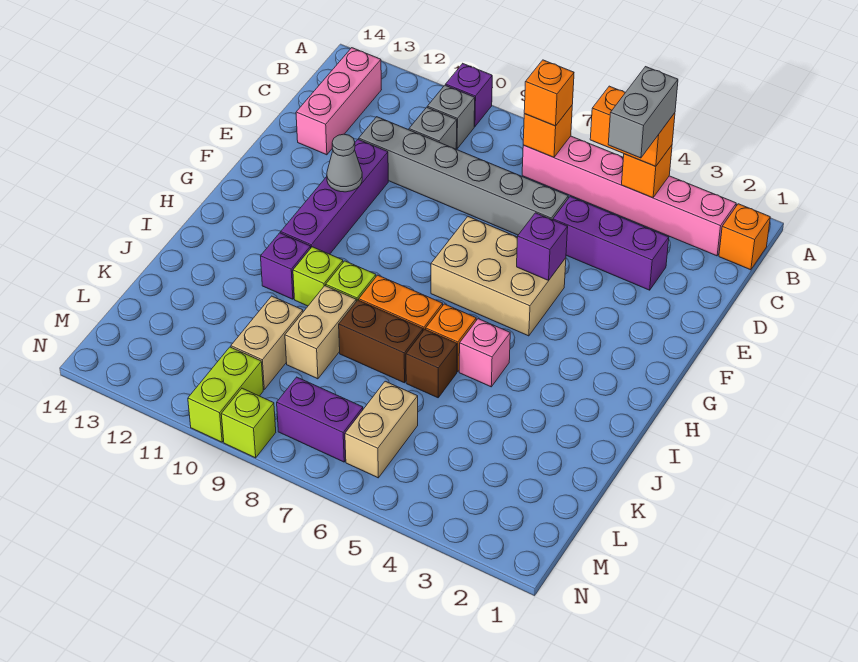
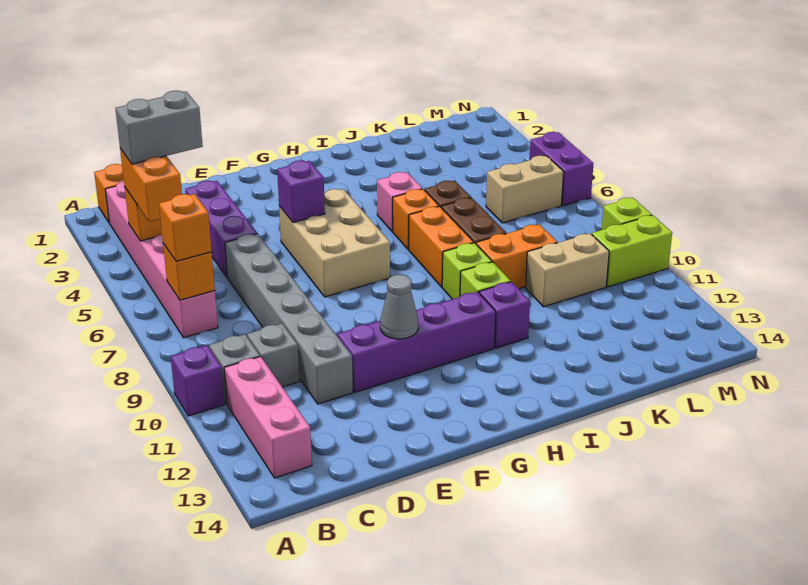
pink brick B13:D13 level 1 -> pink brick B11:B13 level 1
tan brick J9:K9 level 1 -> orange brick J9:K9 level 1
purple brick M7:M8 level 1 -> purple brick N5:N6 level 1

